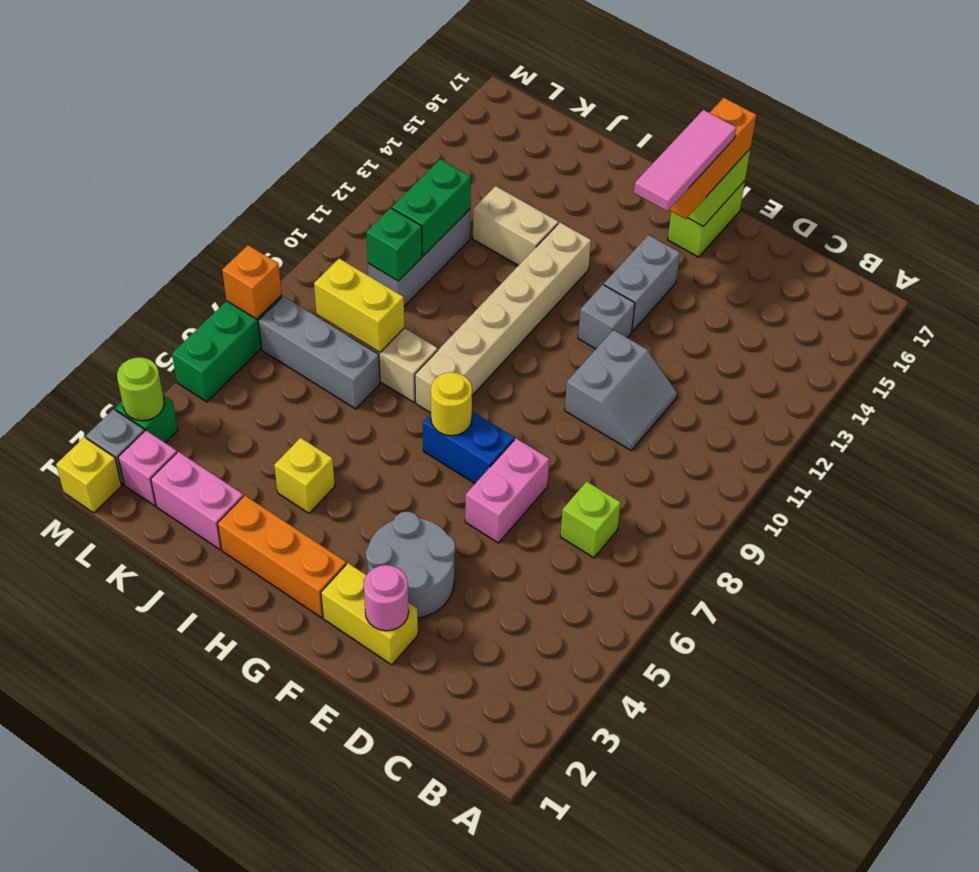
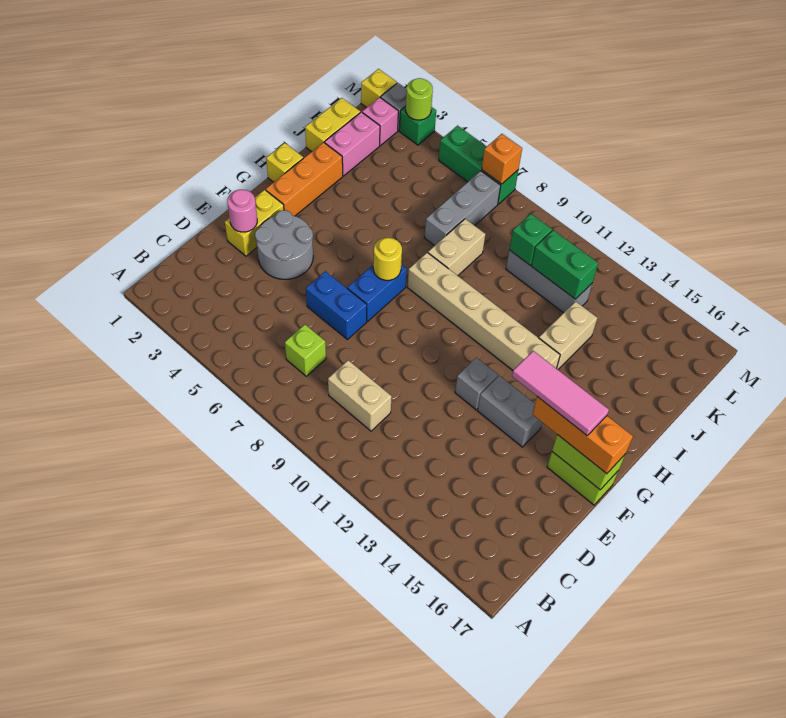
none -> tan brick C9:C10 level 1
grey slope D10:E11 level 1 top E -> none
pink brick E6:E7 level 1 -> blue brick E6:E7 level 1
yellow brick I4 level 1 -> yellow brick H1 level 1
yellow brick J8:K8 level 2 -> yellow brick J1:K1 level 1

